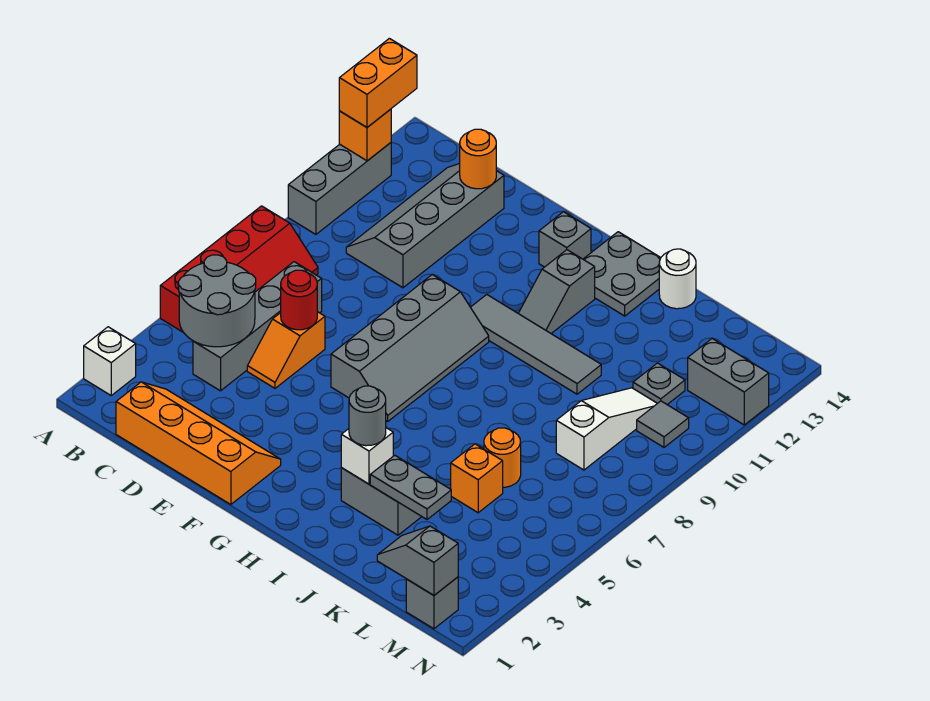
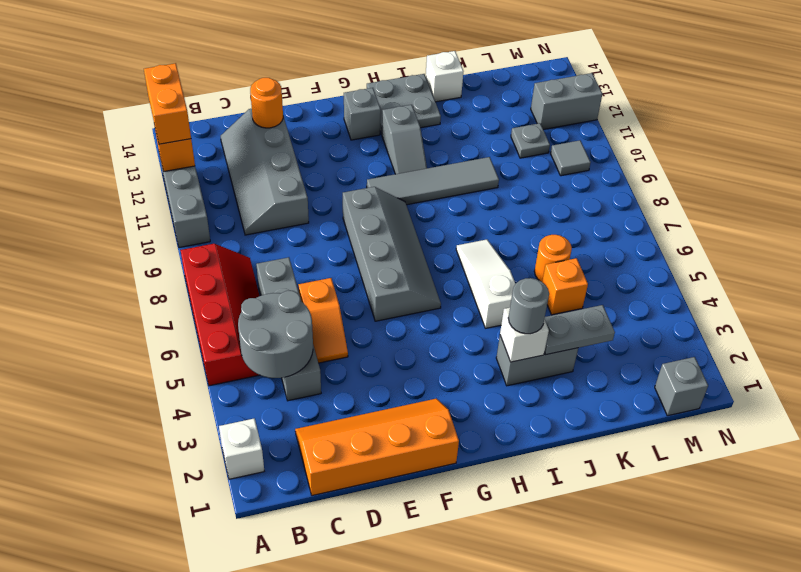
red round brick D6 level 2 -> none
white round brick J14 level 1 -> white brick J14 level 1
grey slope L1:M1 level 2 top M -> none
white slope L8:L10 level 1 top 8 -> white slope I5:I7 level 1 top 5

